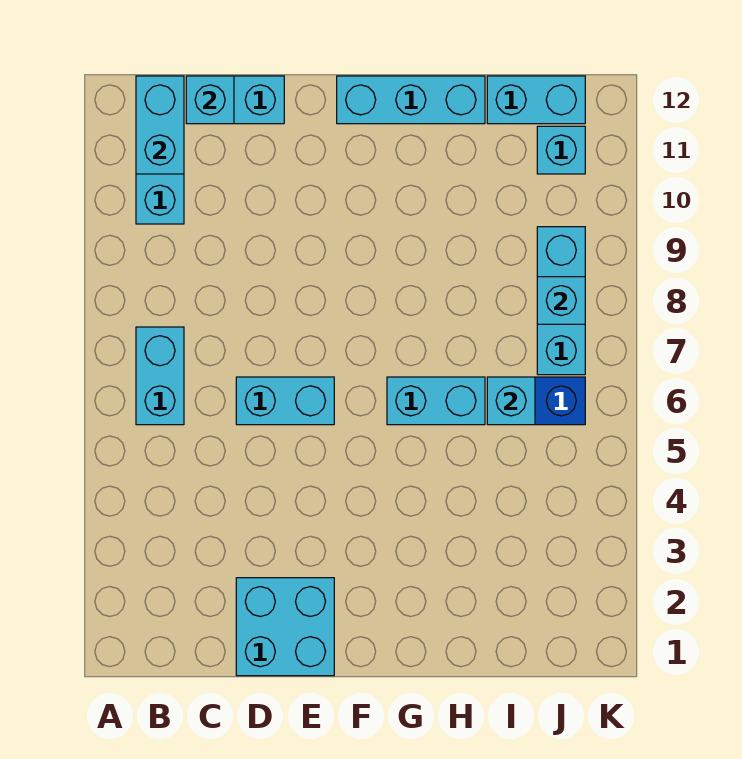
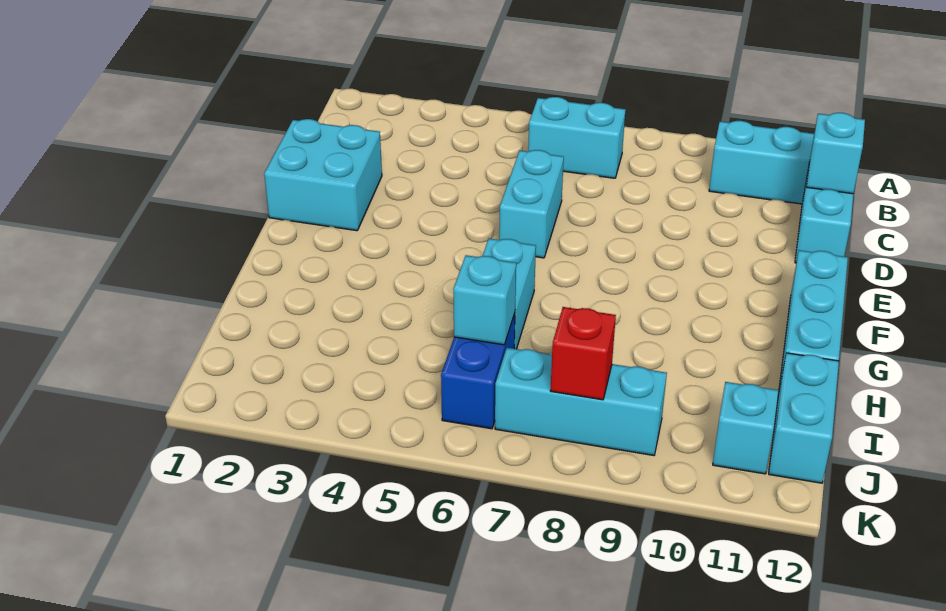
cyan brick B11:B12 level 2 -> none
cyan brick J8 level 2 -> red brick J8 level 2

